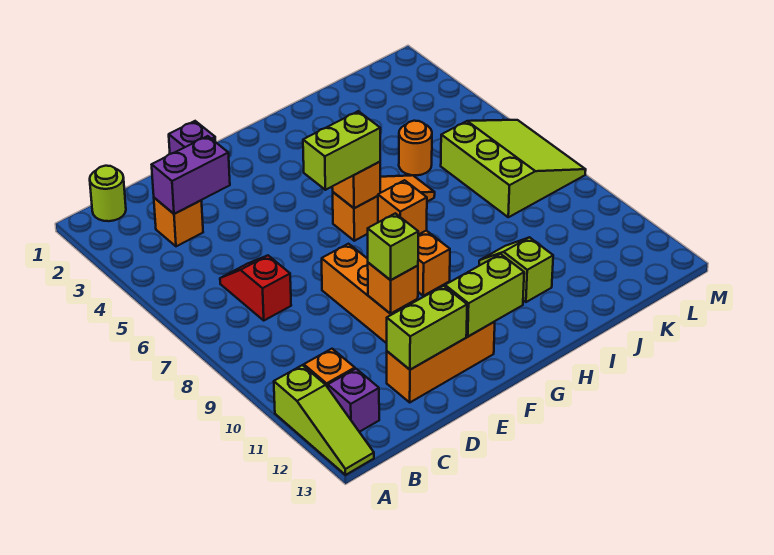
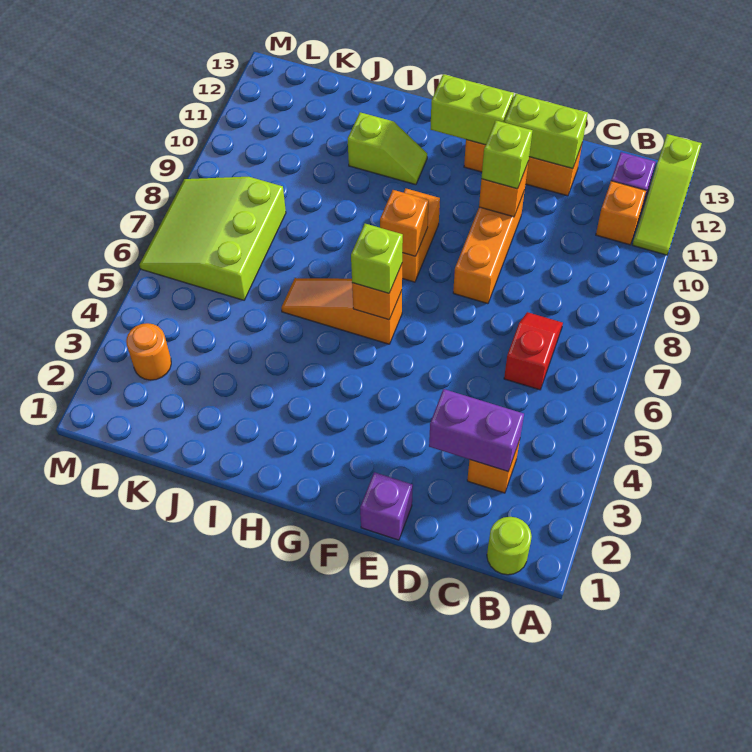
lime slope A11:A13 level 1 top 11 -> lime slope A11:A13 level 1 top 13
red slope C6:C7 level 1 top 7 -> red slope C6:C7 level 1 top 6
lime brick F6:G6 level 3 -> lime brick G6 level 3
lime slope I10:I11 level 1 top 11 -> lime slope H11:I11 level 1 top I
orange round brick J5 level 1 -> orange round brick L3 level 1

